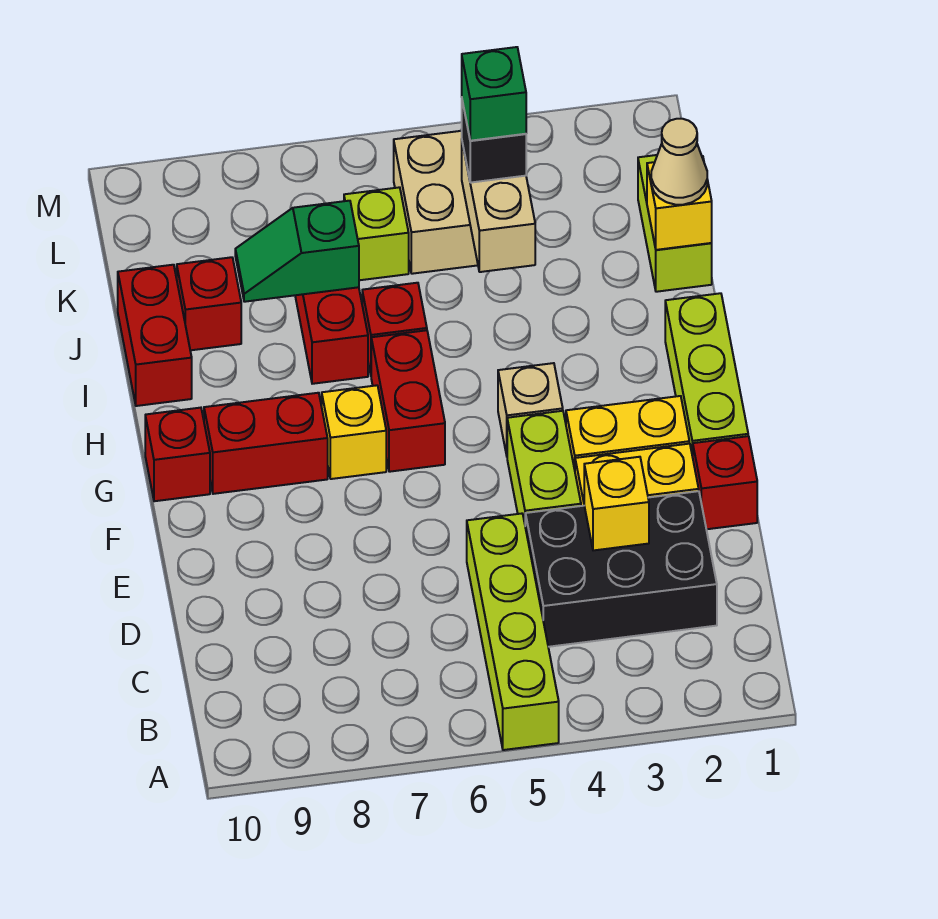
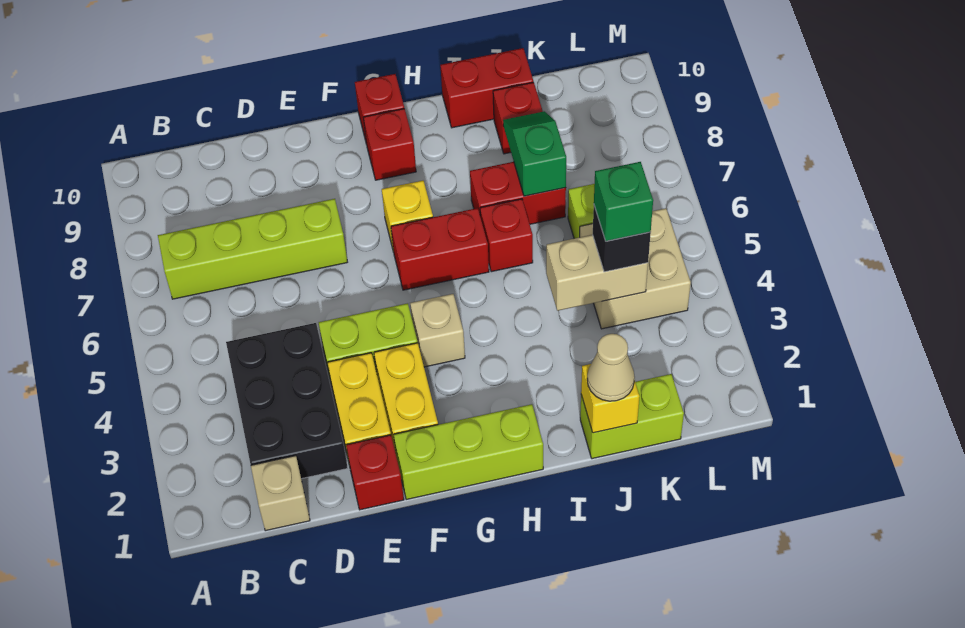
lime brick A5:D5 level 1 -> lime brick B7:E7 level 1
none -> tan brick C1 level 1
yellow brick D3 level 2 -> none
red brick G8:G9 level 1 -> red brick G9 level 1

